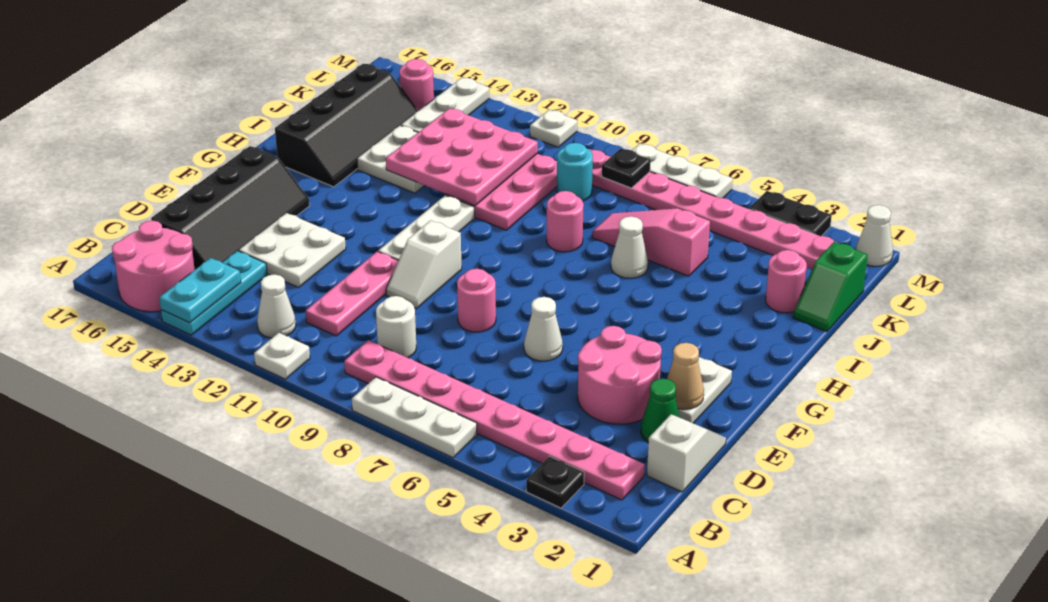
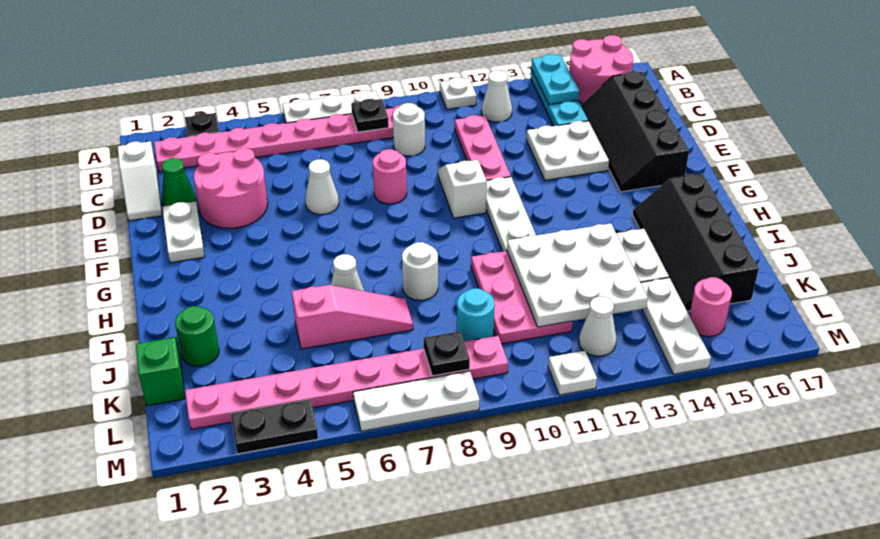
none -> black plate B8 level 2
tan cone E2 level 2 -> none
pink round brick I8 level 1 -> white round brick I8 level 1
pink plate I11:K13 level 2 -> white plate I11:K13 level 2
pink round brick J2 level 1 -> green round brick J2 level 1
white cone M1 level 1 -> white cone L12 level 1

